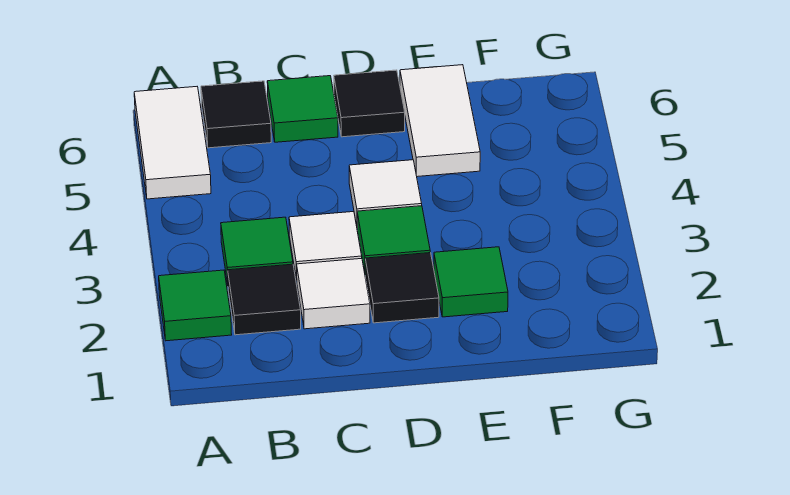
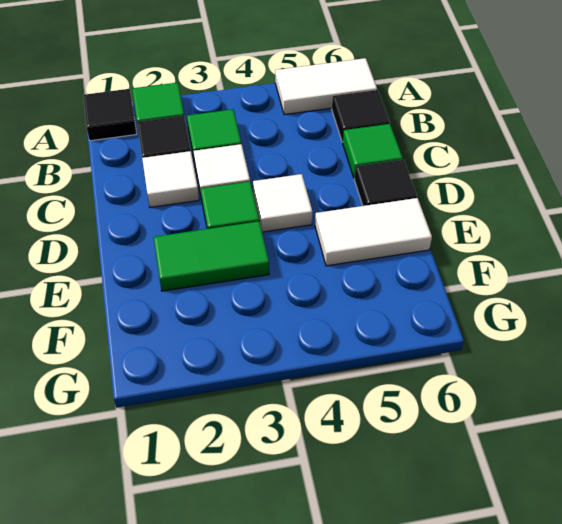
black tile D2 level 1 -> black tile A1 level 1
green tile E2 level 1 -> green tile E2:E3 level 1

